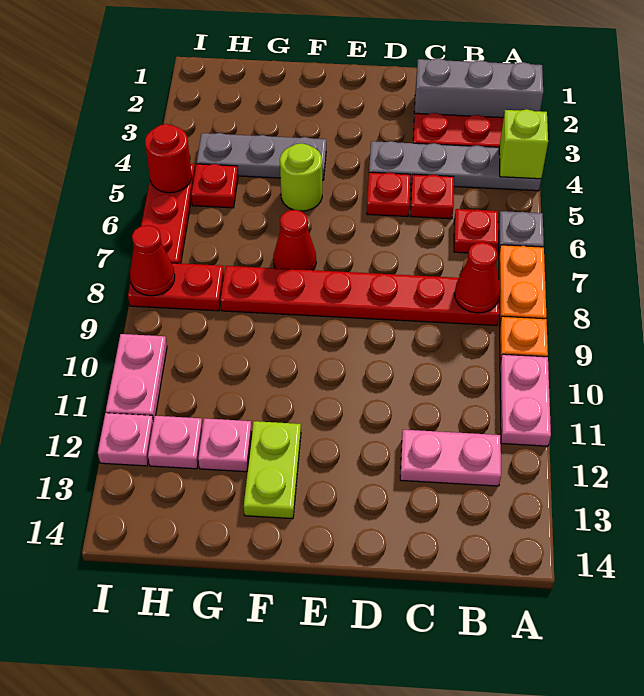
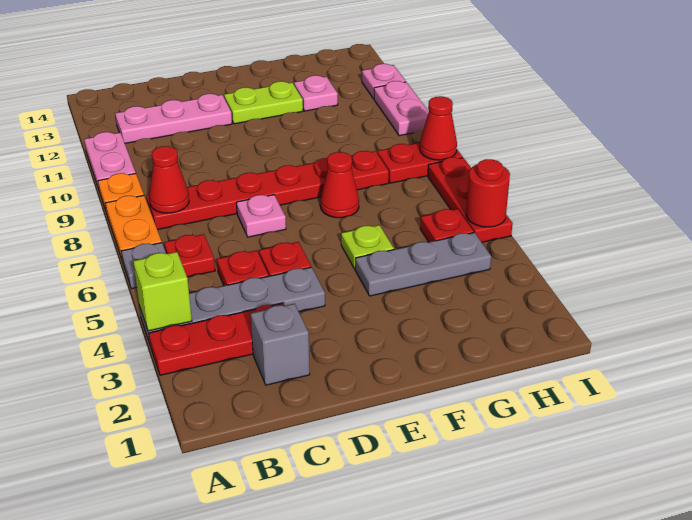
grey brick A2:C2 level 1 -> grey brick C2 level 1
pink plate B12:C12 level 1 -> pink plate B12:D12 level 1
lime round brick F5 level 1 -> lime plate F5 level 1
lime plate F12:F13 level 1 -> lime plate E12:F12 level 1
pink plate H12 level 1 -> pink plate D7 level 1

